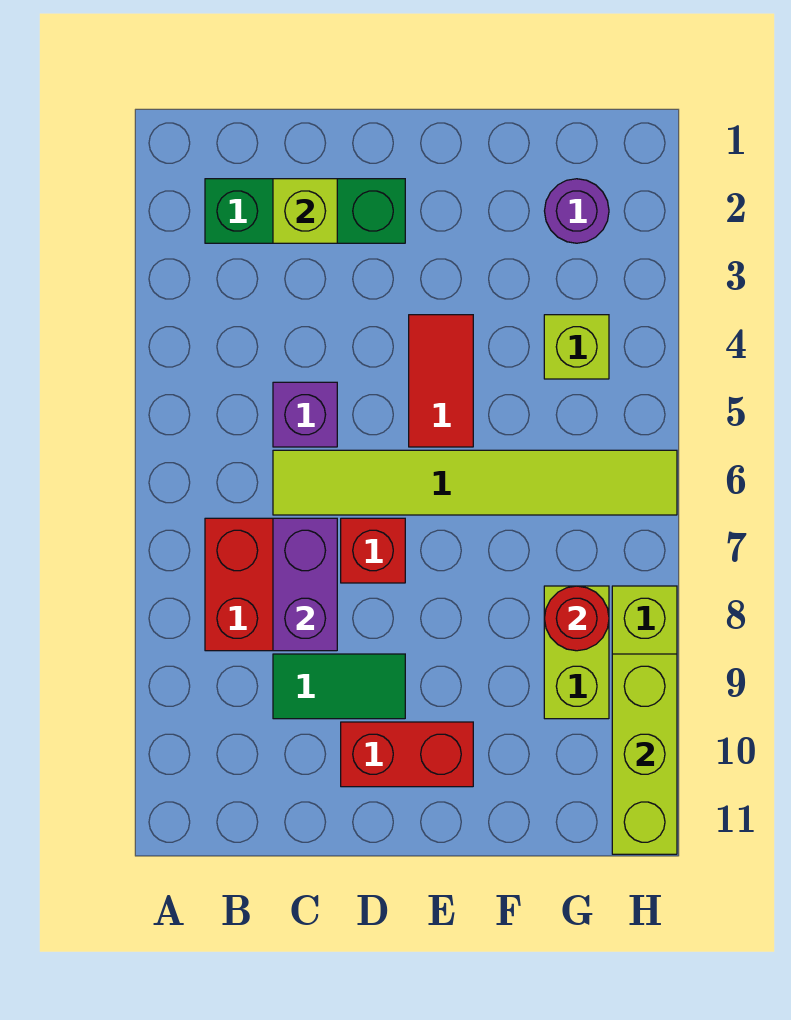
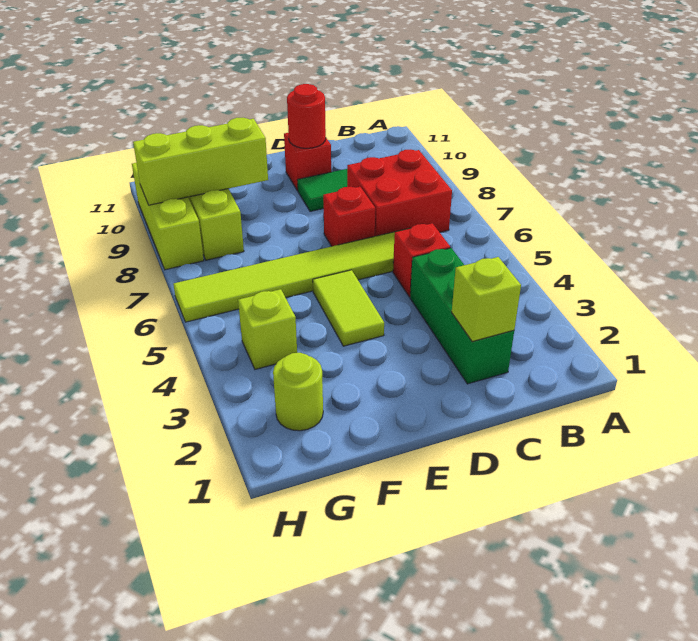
green brick B2:D2 level 1 -> green brick C2:C4 level 1
purple brick C5 level 1 -> red brick C5 level 1
purple brick C7:C8 level 2 -> none
red brick D10:E10 level 1 -> red brick D10 level 1
red tile E4:E5 level 1 -> lime tile E4:E5 level 1
purple round brick G2 level 1 -> lime round brick G2 level 1
red round brick G8 level 2 -> red round brick D10 level 2
lime brick H9:H11 level 2 -> lime brick F9:H9 level 2

